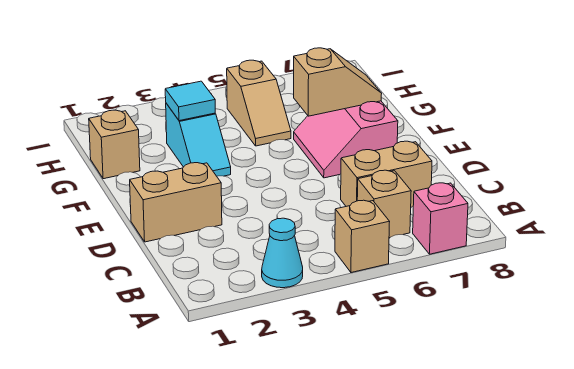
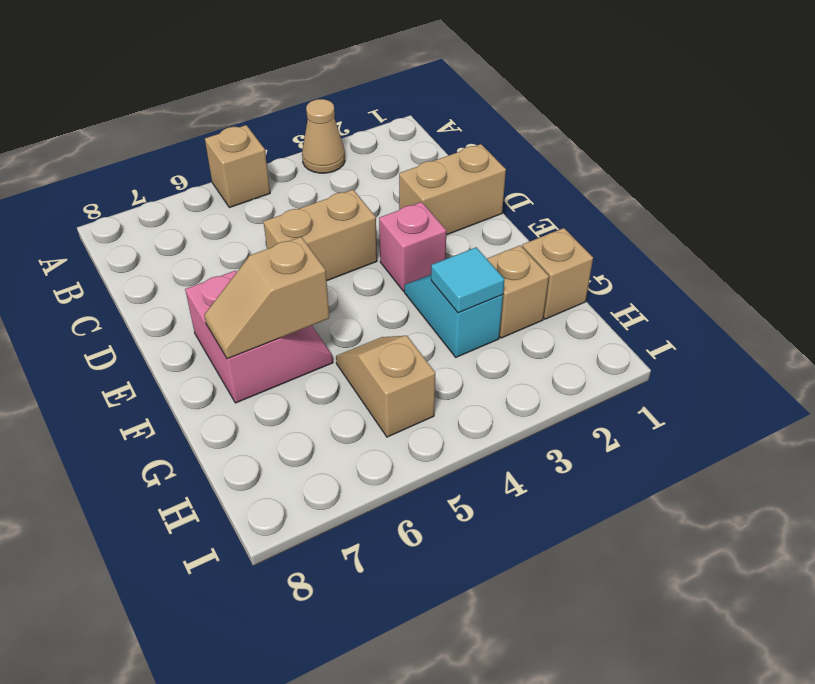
cyan cone A3 level 1 -> tan cone A3 level 1
pink brick A7 level 1 -> pink brick E3 level 1
tan brick B6 level 1 -> tan brick G2 level 1
tan brick C6:C7 level 1 -> tan brick D4:D5 level 1

